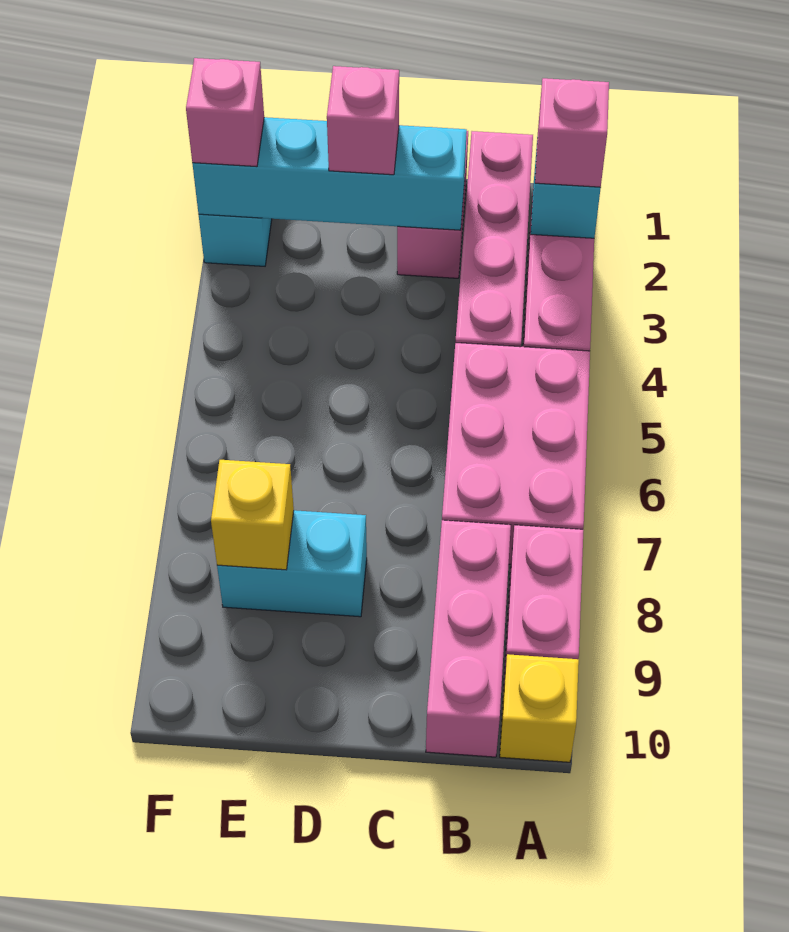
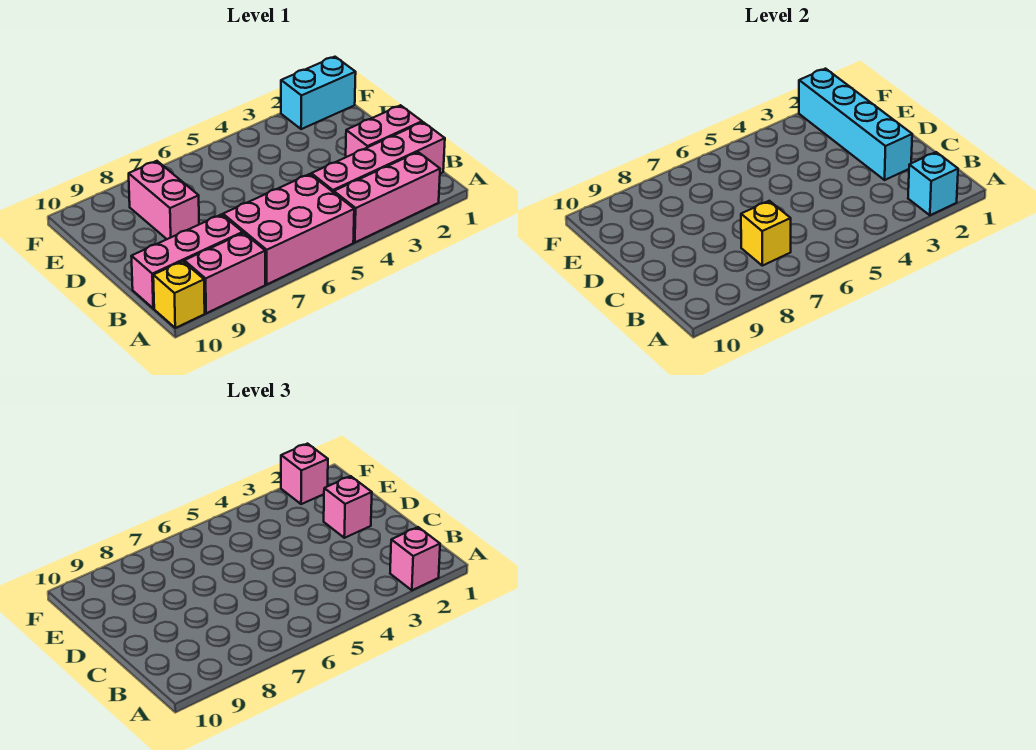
cyan brick D8:E8 level 1 -> pink brick D8:E8 level 1
yellow brick E8 level 2 -> yellow brick B7 level 2

